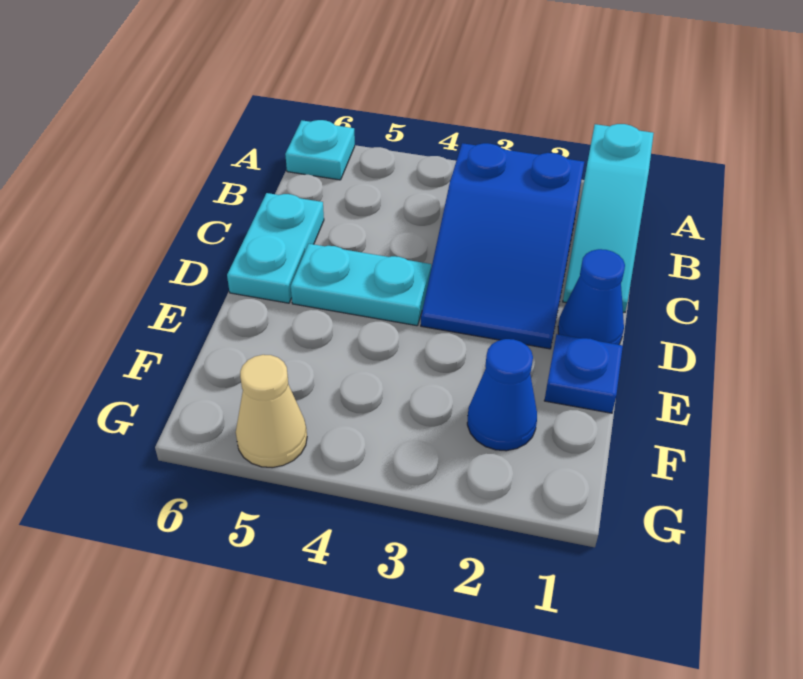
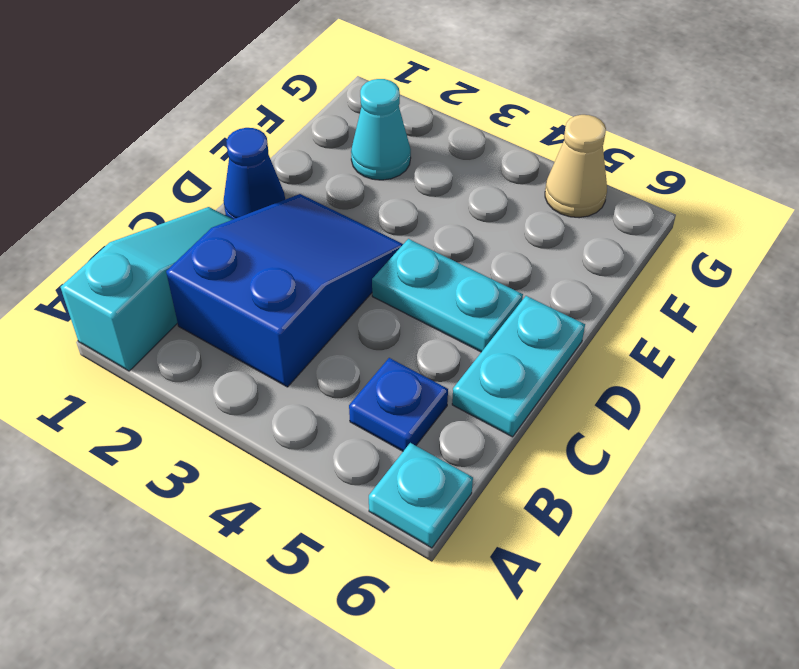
blue plate E1 level 1 -> blue plate B5 level 1
blue cone F2 level 1 -> cyan cone F2 level 1

